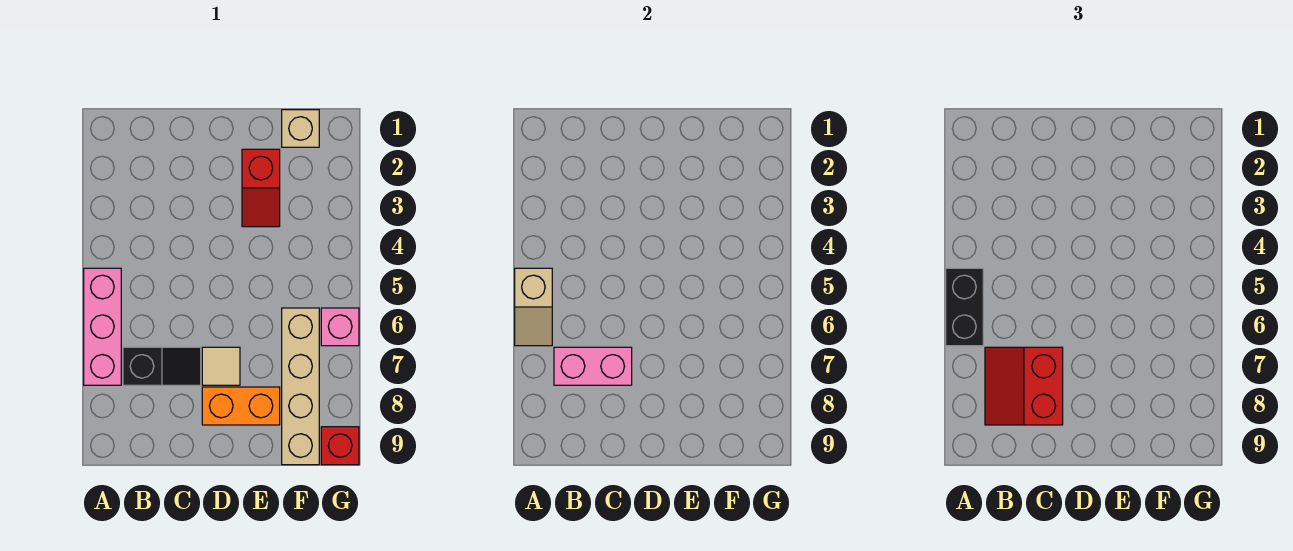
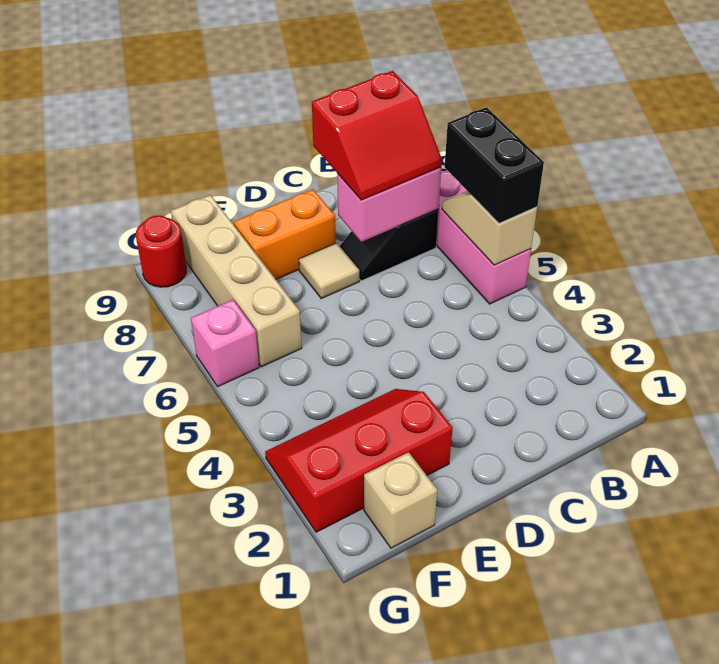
red slope B7:C8 level 3 top C -> red slope B7:C8 level 3 top 8
red slope E2:E3 level 1 top 2 -> red slope E2:G3 level 1 top 2
red brick G9 level 1 -> red round brick G9 level 1

